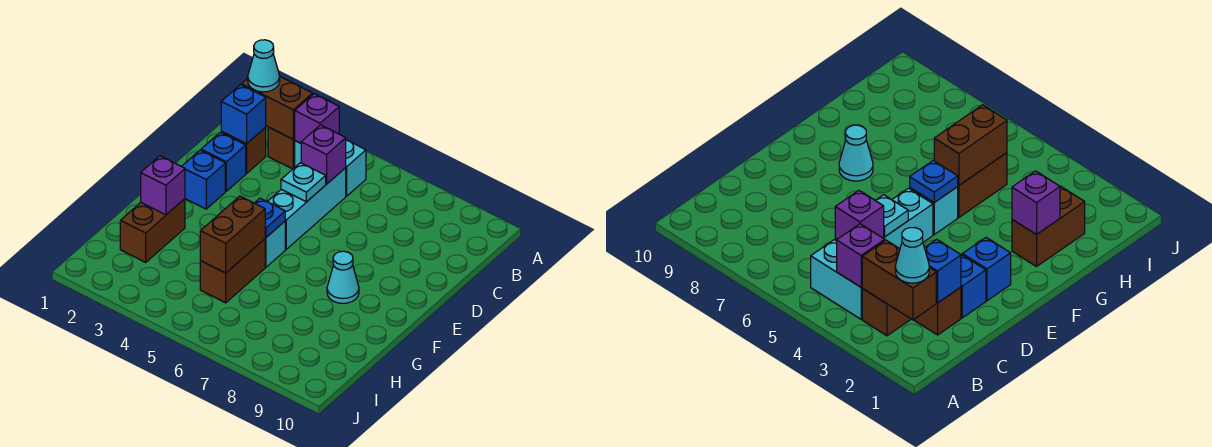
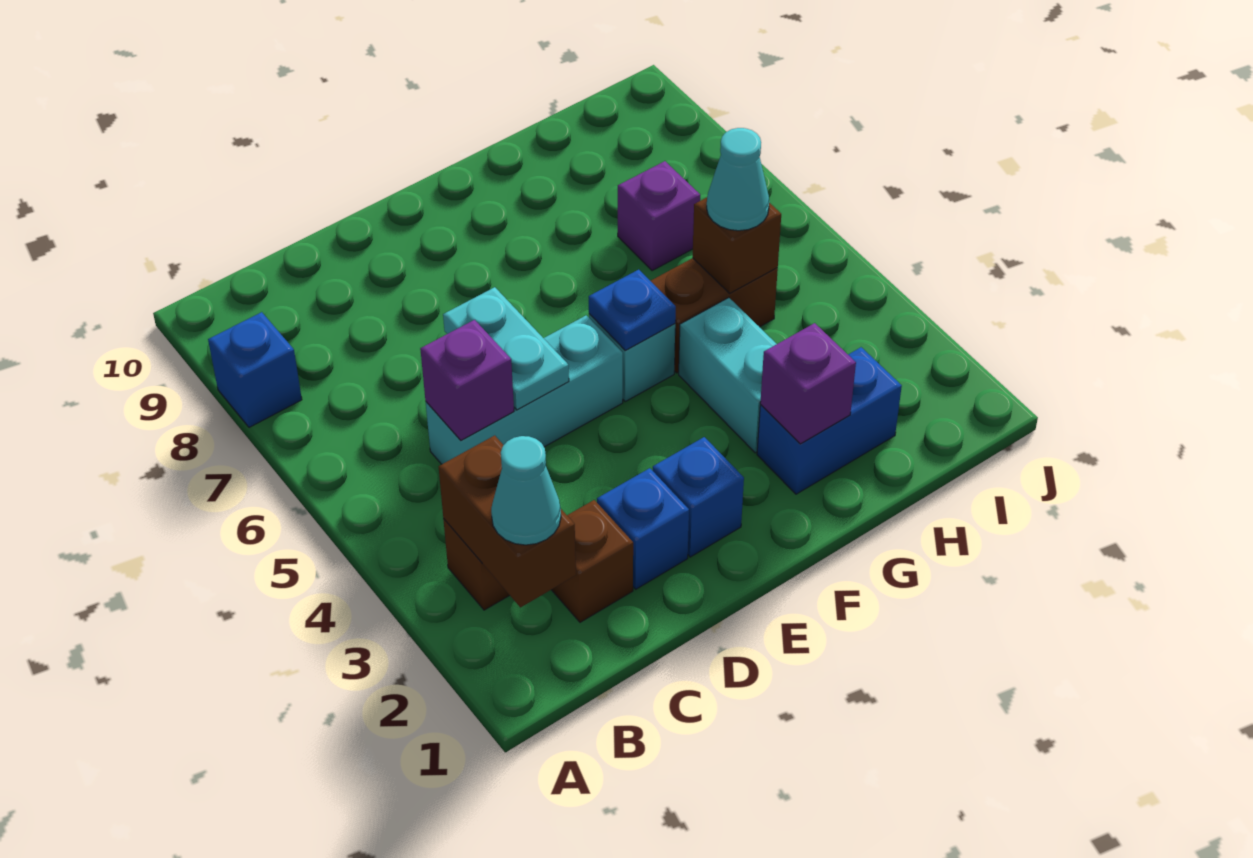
cyan brick B4:B5 level 1 -> cyan brick G3:G4 level 1
purple brick B4 level 2 -> purple brick H7 level 1
blue brick C2 level 2 -> blue brick A8 level 1
cyan plate D5 level 2 -> cyan plate D5:D6 level 2
cyan cone F8 level 1 -> cyan cone H5 level 3
brown brick G2:H2 level 1 -> blue brick G2:H2 level 1
brown brick G5:H5 level 2 -> brown brick H5 level 2

